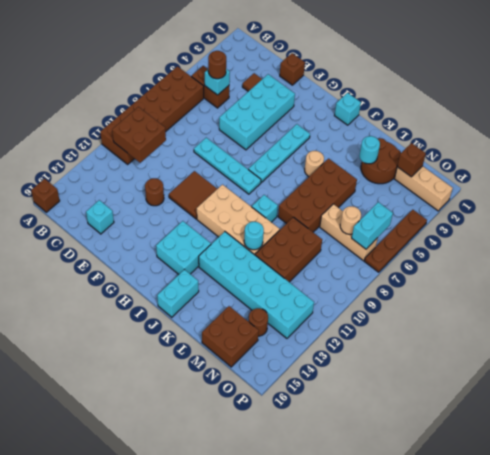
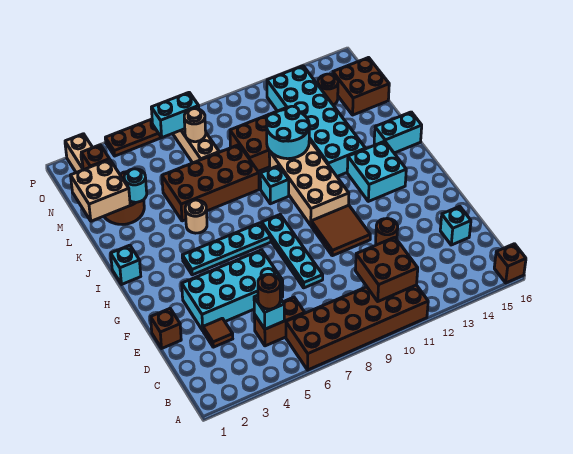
brown brick B5:C5 level 1 -> brown brick C5:C6 level 1
cyan round brick K11 level 2 -> cyan round brick K10:L11 level 2
none -> tan brick L1:M2 level 2

